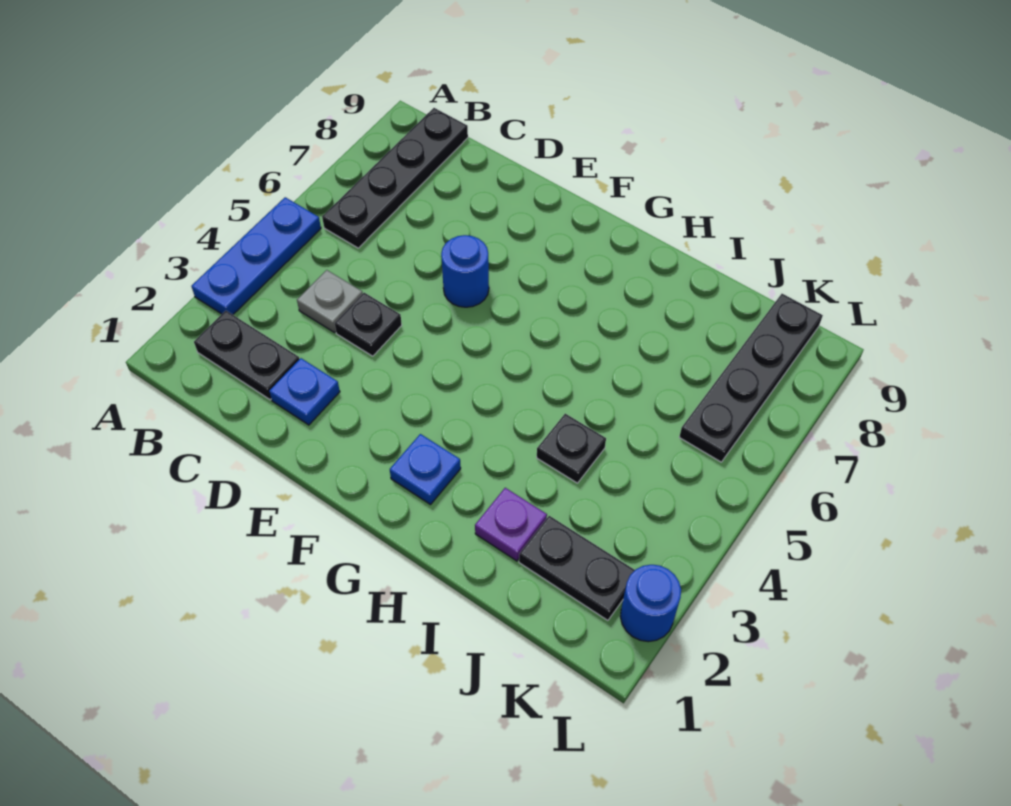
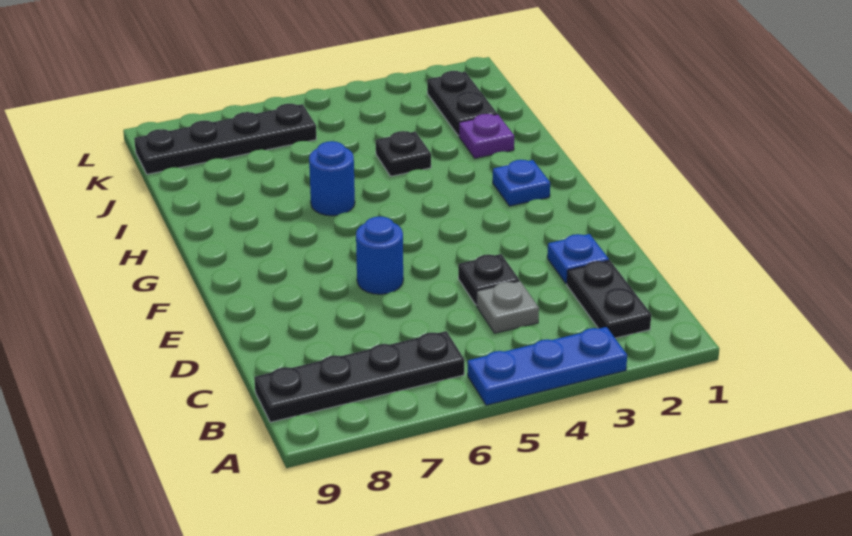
blue round brick L2 level 1 -> blue round brick H6 level 1

